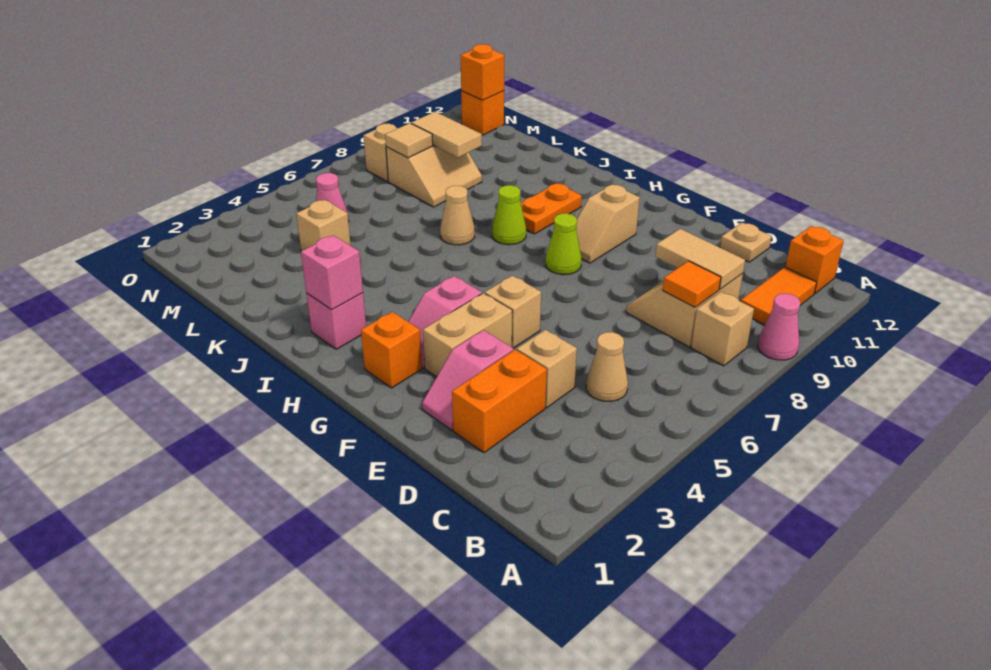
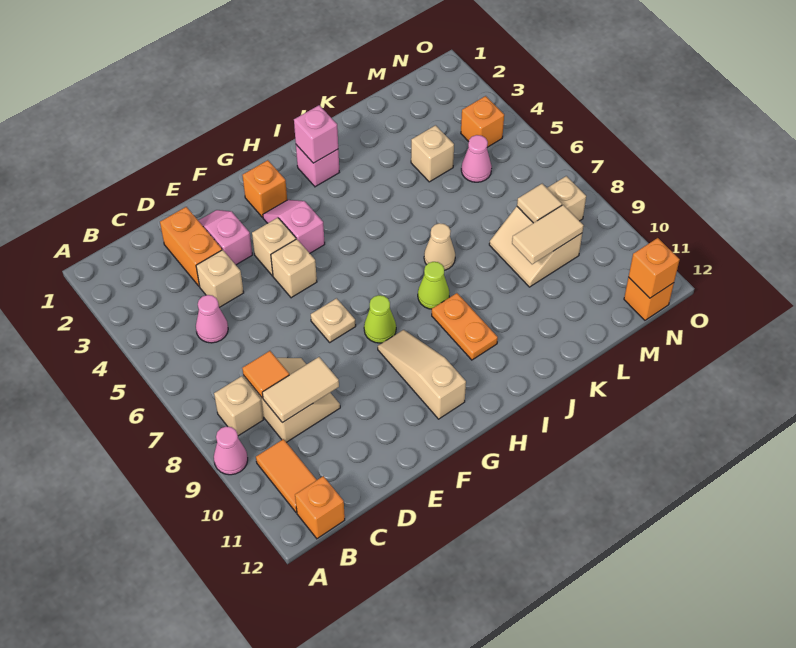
tan cone C5 level 1 -> pink cone C5 level 1
tan plate D12 level 1 -> tan plate F7 level 1
tan brick F3:F4 level 1 -> tan brick F4 level 1
tan slope G9:G10 level 1 top 10 -> tan slope G9:G11 level 1 top 11
none -> orange brick N4 level 1

